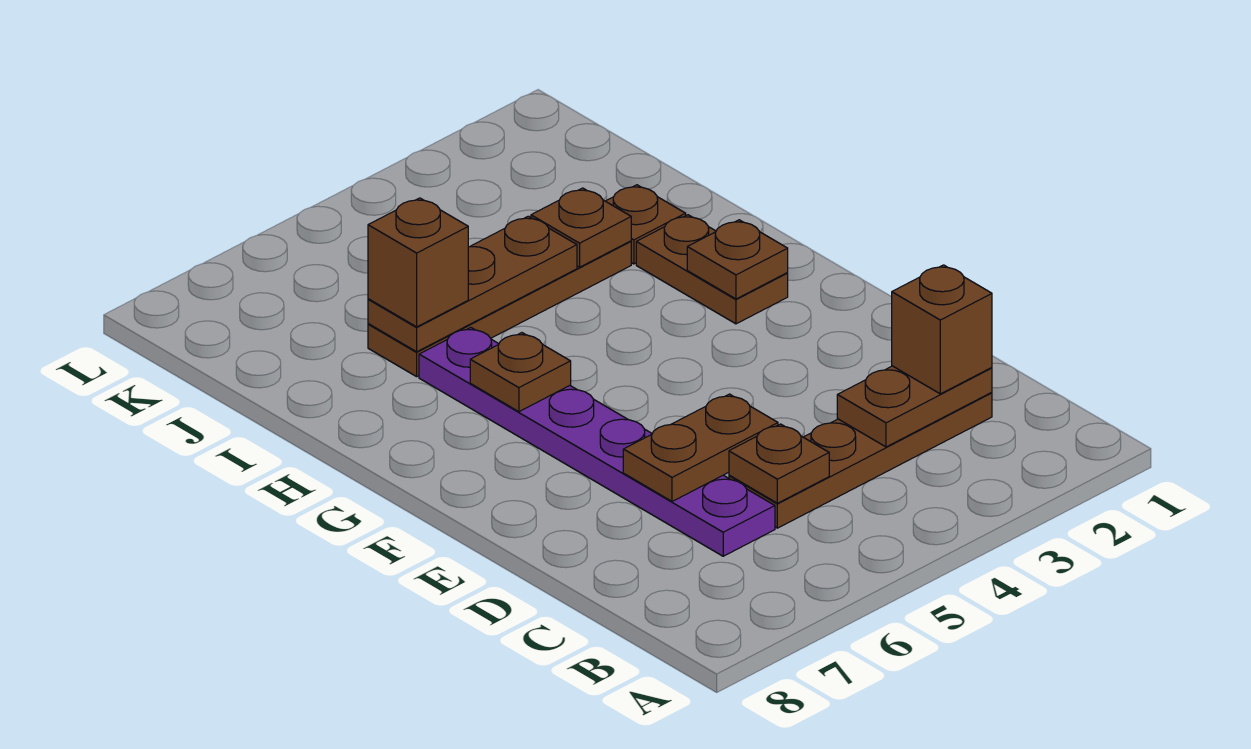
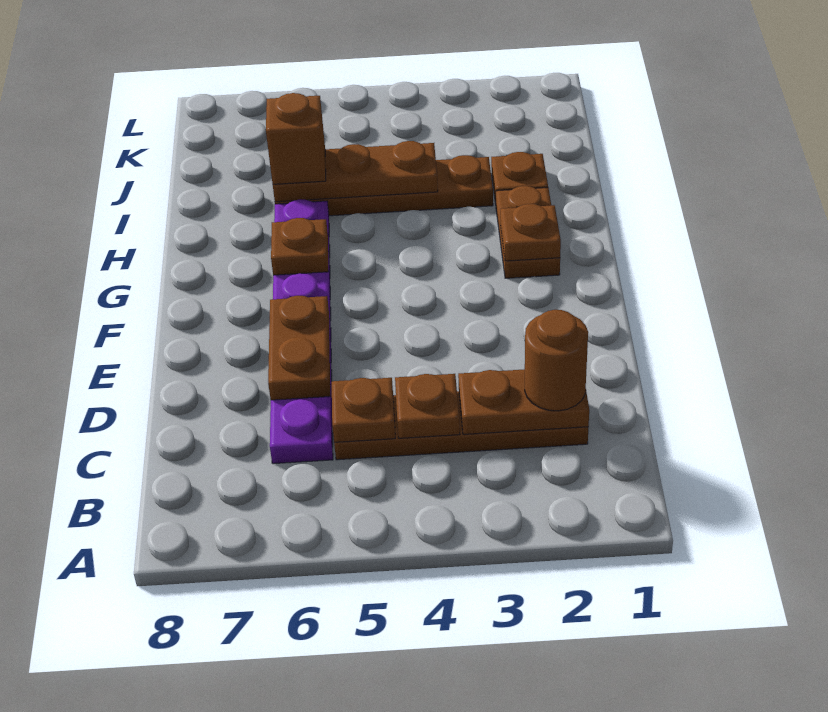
brown brick C2 level 3 -> brown round brick C2 level 3
brown plate D5:D6 level 2 -> brown plate D6:E6 level 2
brown plate I3 level 2 -> brown plate C4 level 2

